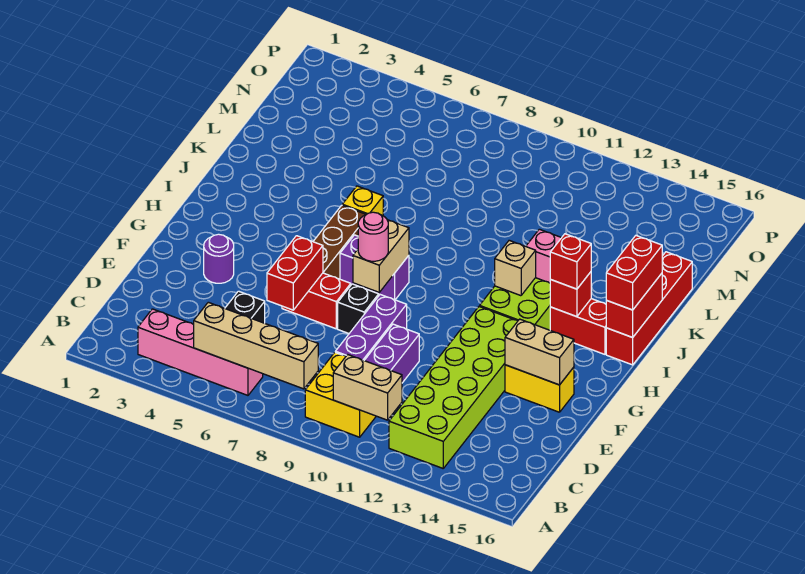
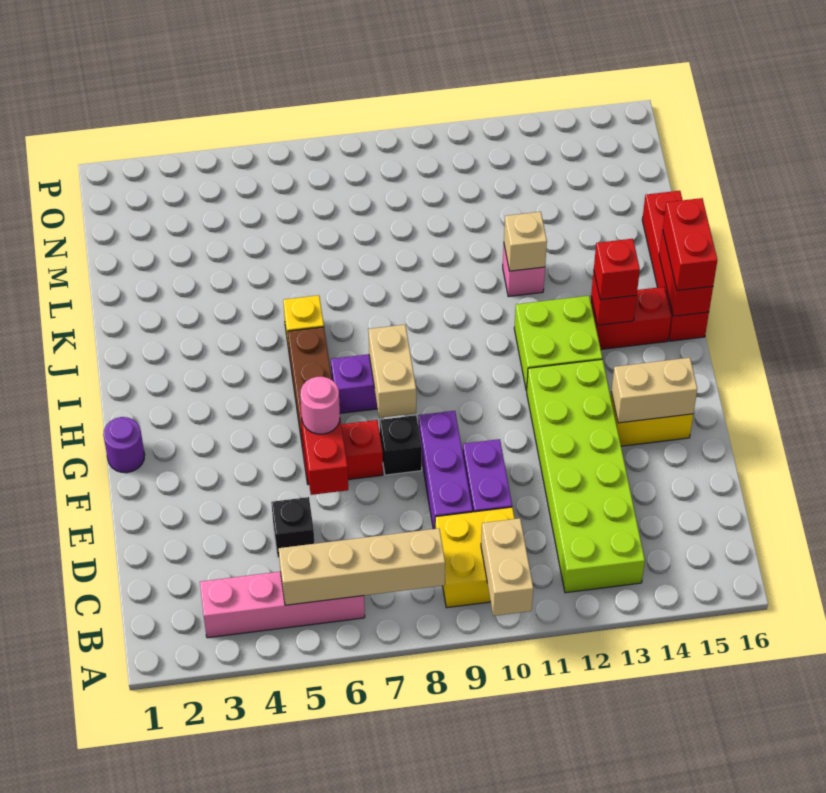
tan brick B10:B11 level 2 -> tan brick A10:B10 level 2
purple round brick F3 level 1 -> purple round brick G1 level 1
pink round brick G8 level 3 -> pink round brick F6 level 3
tan brick I12 level 2 -> tan brick K12 level 2

